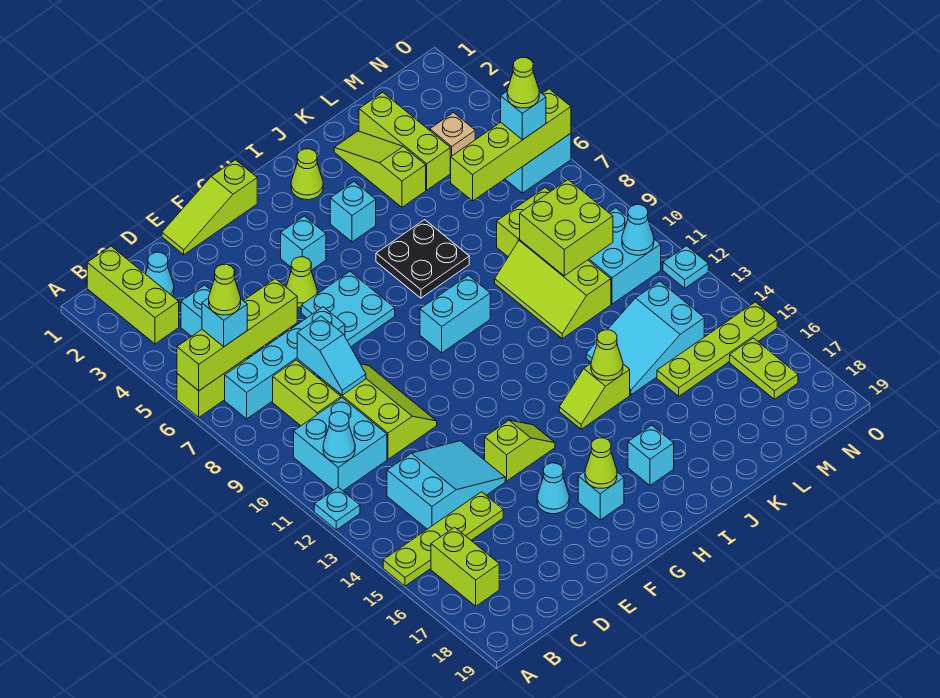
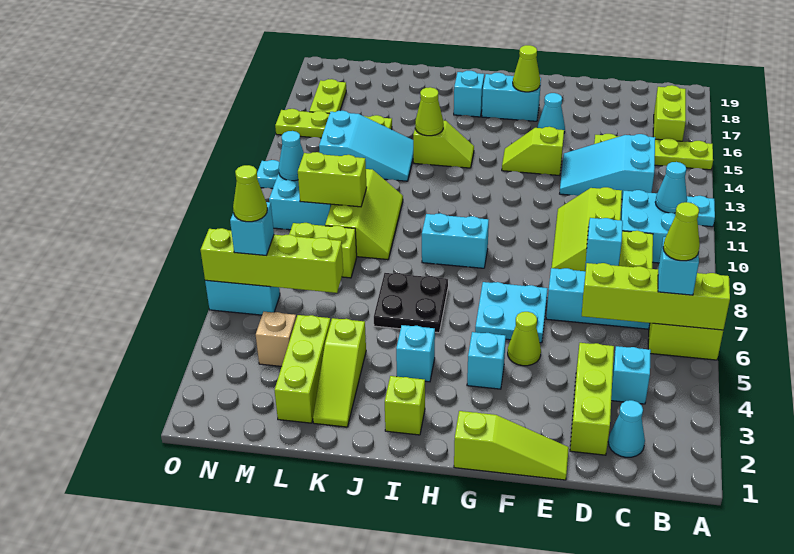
lime brick B1:B3 level 1 -> lime brick D2:D4 level 1
cyan brick G17 level 1 -> cyan brick G17:H17 level 1
lime cone I2 level 1 -> lime brick I2 level 1
lime brick L9:M10 level 2 -> lime brick L10:M10 level 2

